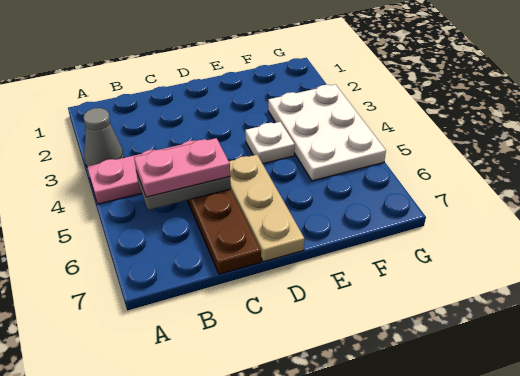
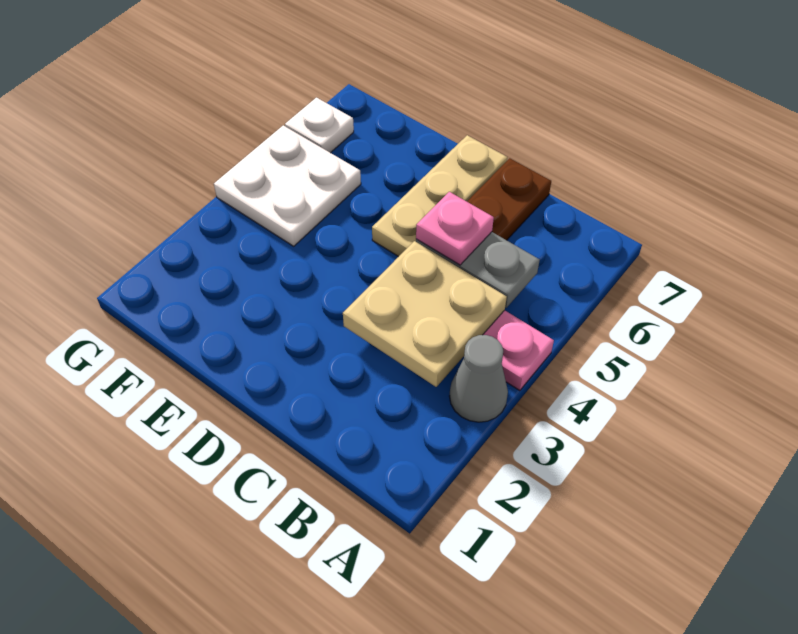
none -> tan plate B3:C4 level 2
pink plate B5:C5 level 3 -> pink plate C5 level 3
white plate E4 level 1 -> white plate G6 level 1
white plate F3:G5 level 1 -> white plate F4:G5 level 1

